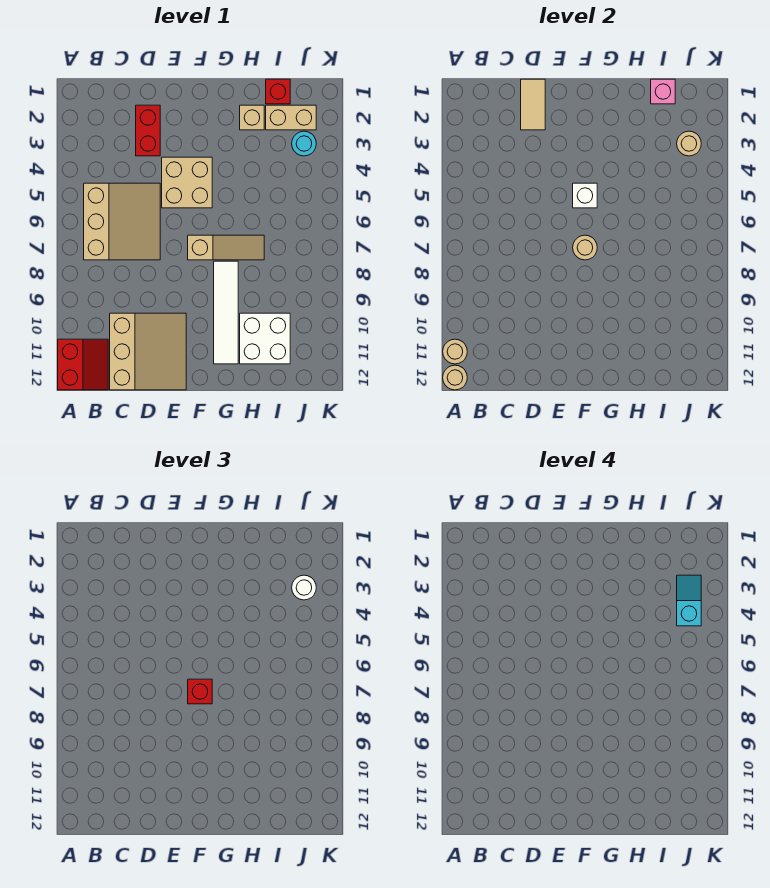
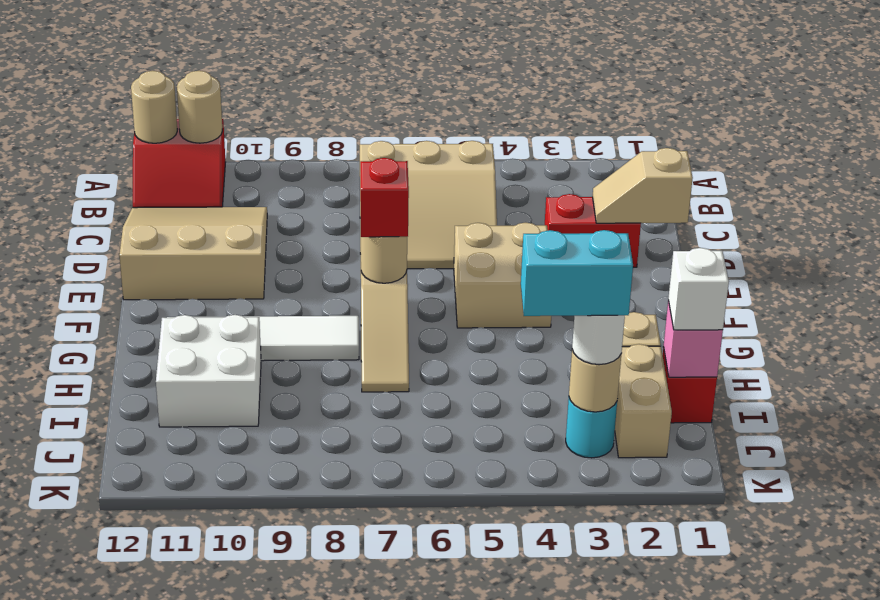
tan slope C10:E12 level 1 top C -> tan slope C10:E12 level 1 top E
tan tile D1:D2 level 2 -> tan slope D1:D2 level 2 top 1
white brick F5 level 2 -> white brick I1 level 3
cyan slope J3:J4 level 4 top 4 -> cyan brick J3:J4 level 4

